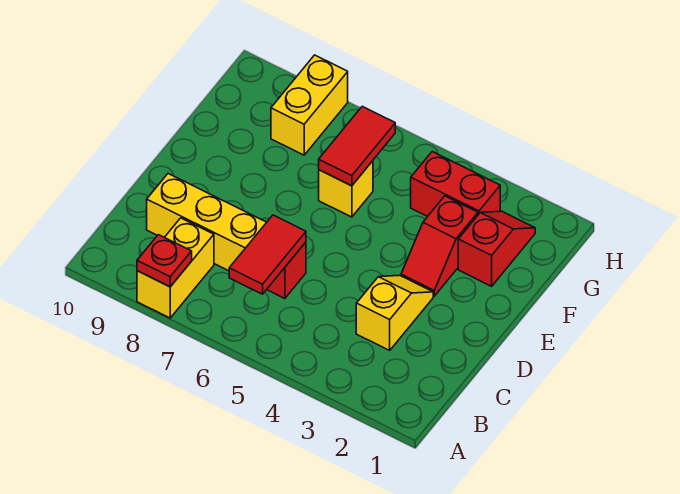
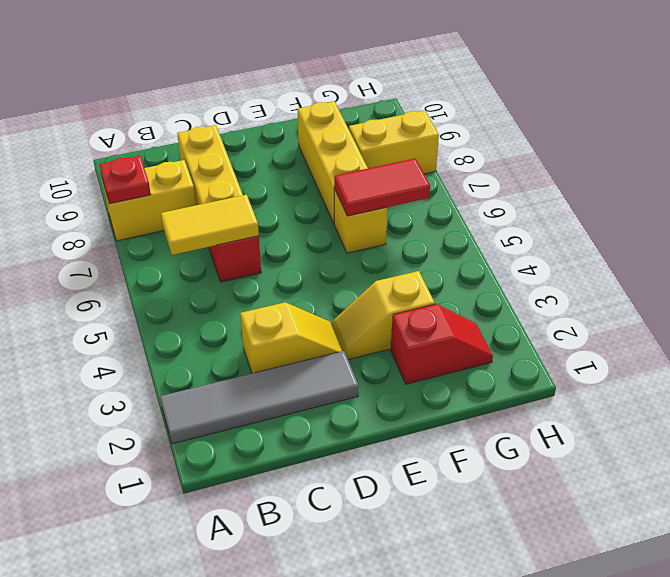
none -> grey tile A2:D2 level 1
red tile B6:C6 level 2 -> yellow tile B6:C6 level 2
red slope E3:F3 level 1 top F -> yellow slope E3:F3 level 1 top F
none -> yellow brick F7:F9 level 1
red brick G3:G4 level 1 -> none

